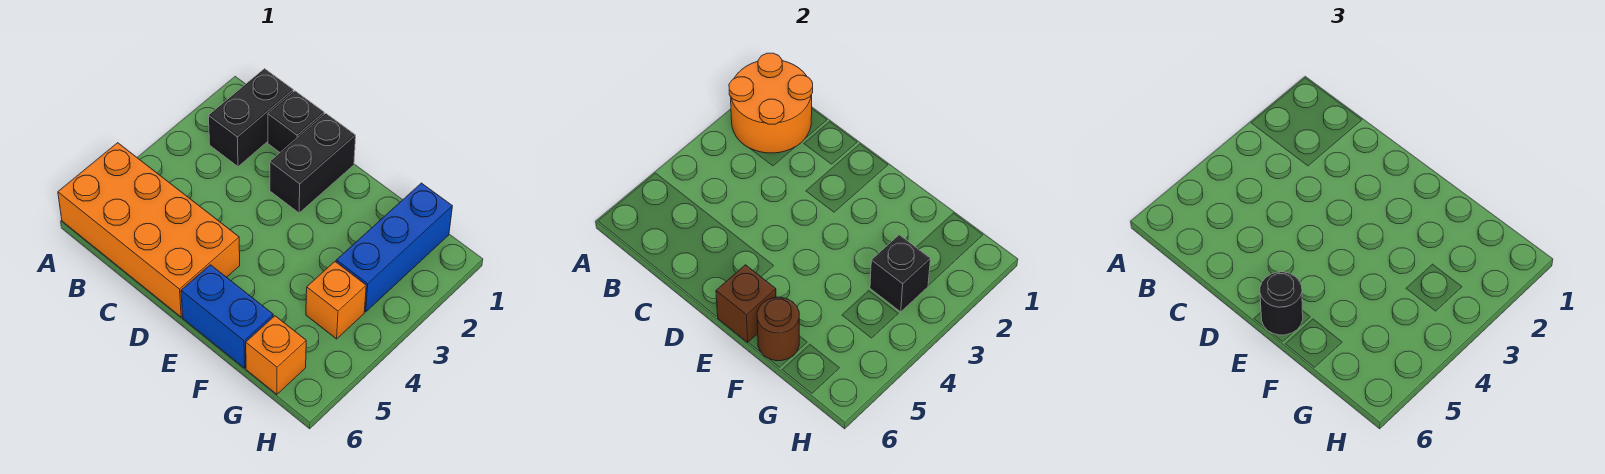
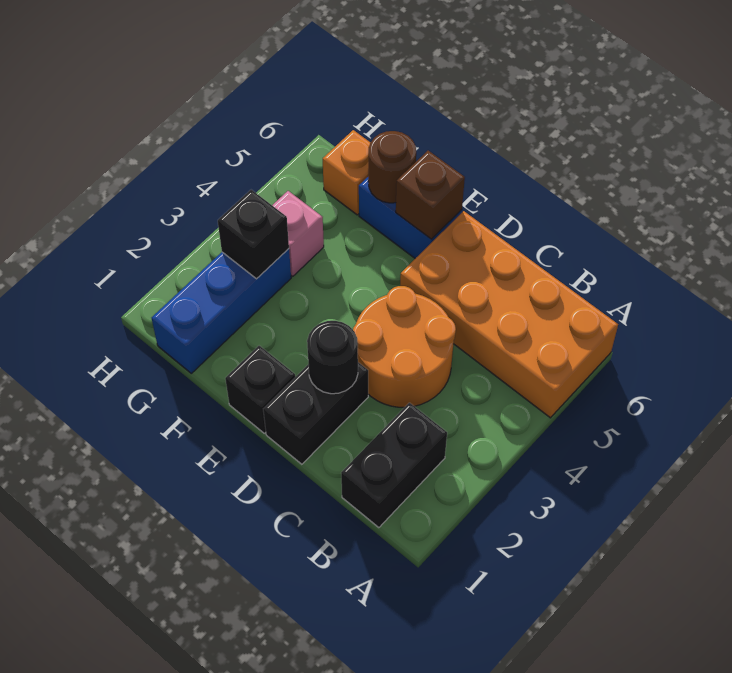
orange round brick A1:B2 level 2 -> orange round brick C3:D4 level 1
black brick C1 level 1 -> black brick E1 level 1
black round brick E6 level 3 -> black round brick D2 level 2
orange brick G4 level 1 -> pink brick G4 level 1

